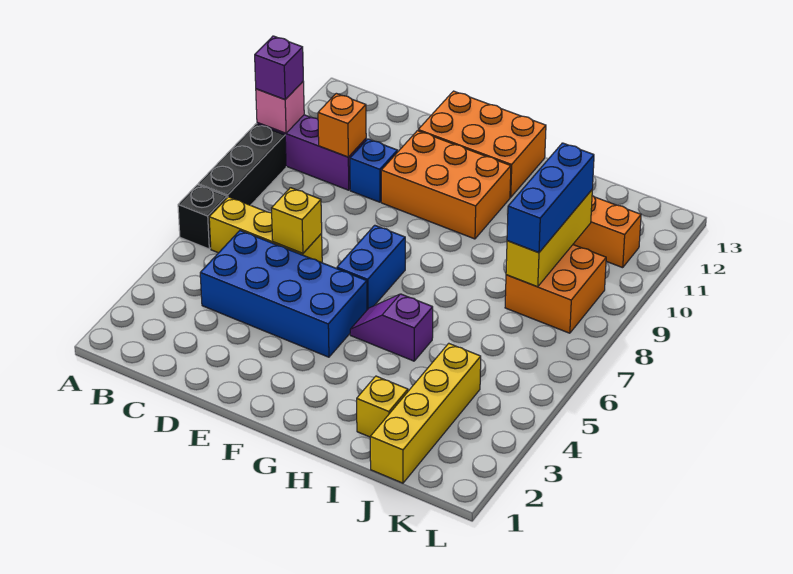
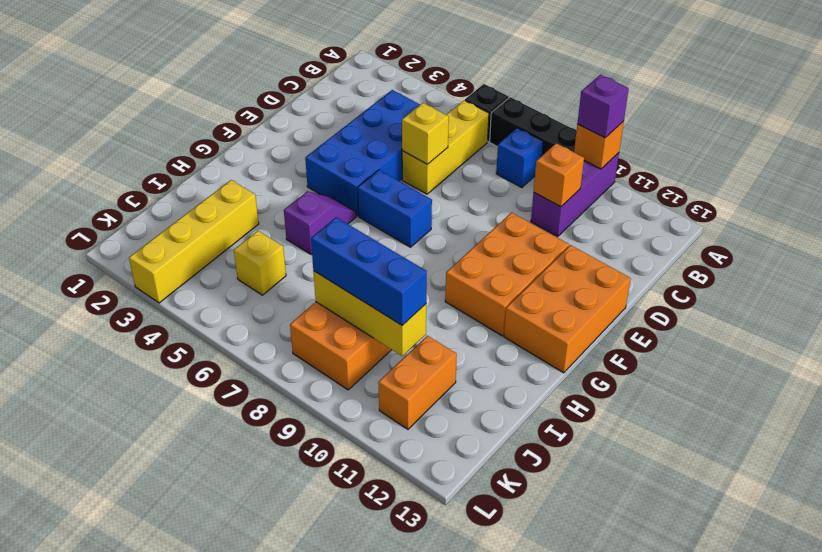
pink brick A10 level 2 -> orange brick A10 level 2
blue brick D10 level 1 -> blue brick B8 level 1
yellow brick I2 level 1 -> yellow brick J5 level 1
yellow brick J1:J4 level 1 -> yellow brick I3:L3 level 1

